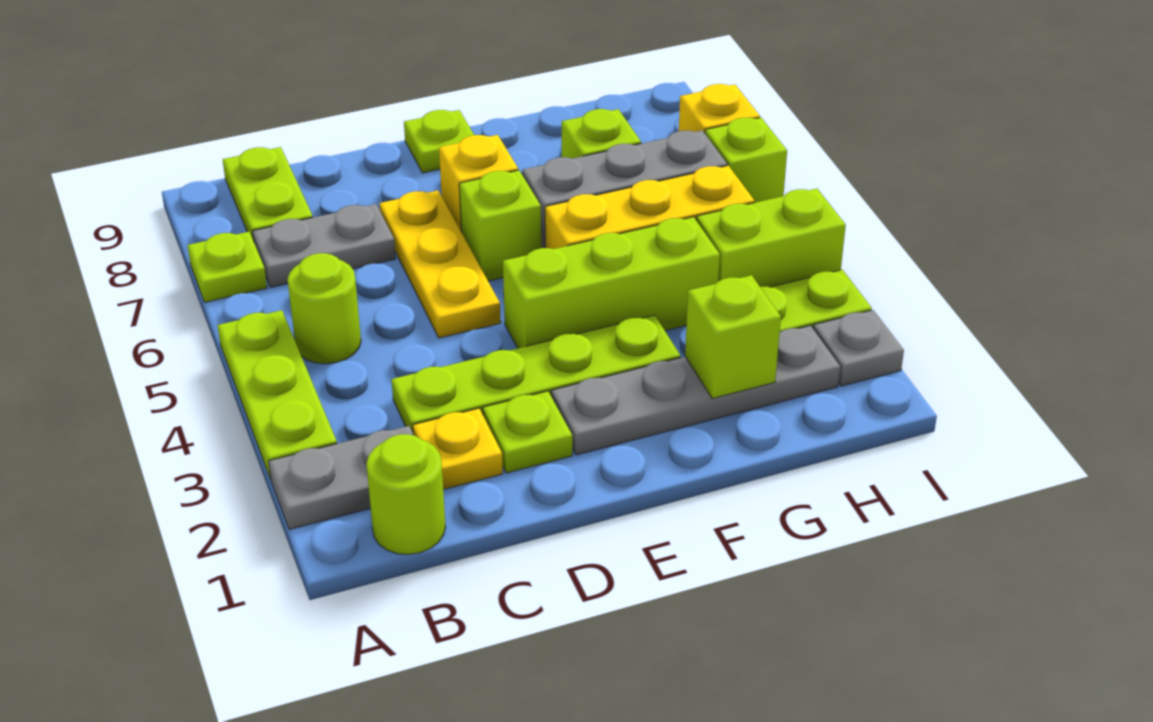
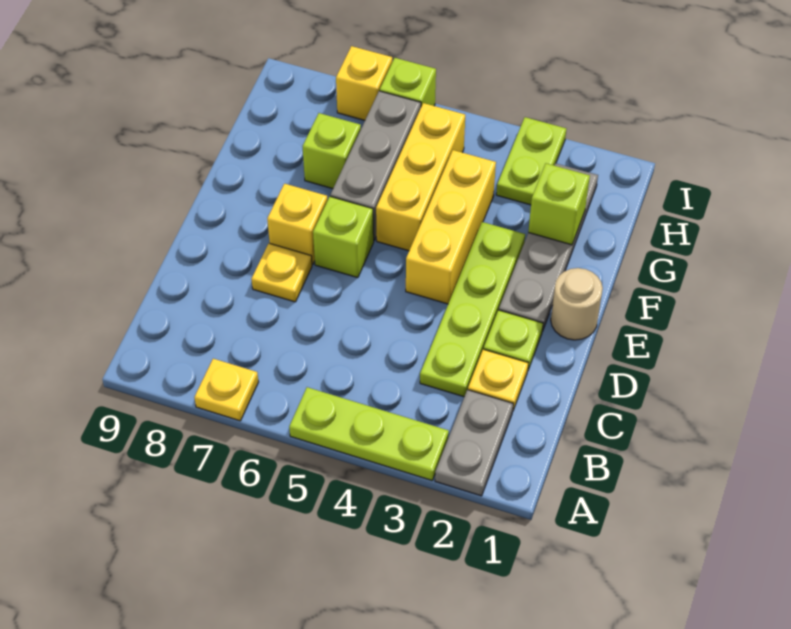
lime plate A7 level 1 -> yellow plate A7 level 1
lime round brick B1 level 1 -> none
lime round brick B5 level 1 -> none
grey plate B7:C7 level 1 -> none
lime plate B8:B9 level 1 -> none
yellow plate D5:D7 level 1 -> yellow plate D7 level 1
none -> tan round brick E1 level 1
lime brick E4:G4 level 1 -> yellow brick E4:G4 level 1
lime plate E9 level 1 -> none
lime brick H4:I4 level 1 -> none
grey plate I2 level 1 -> none

